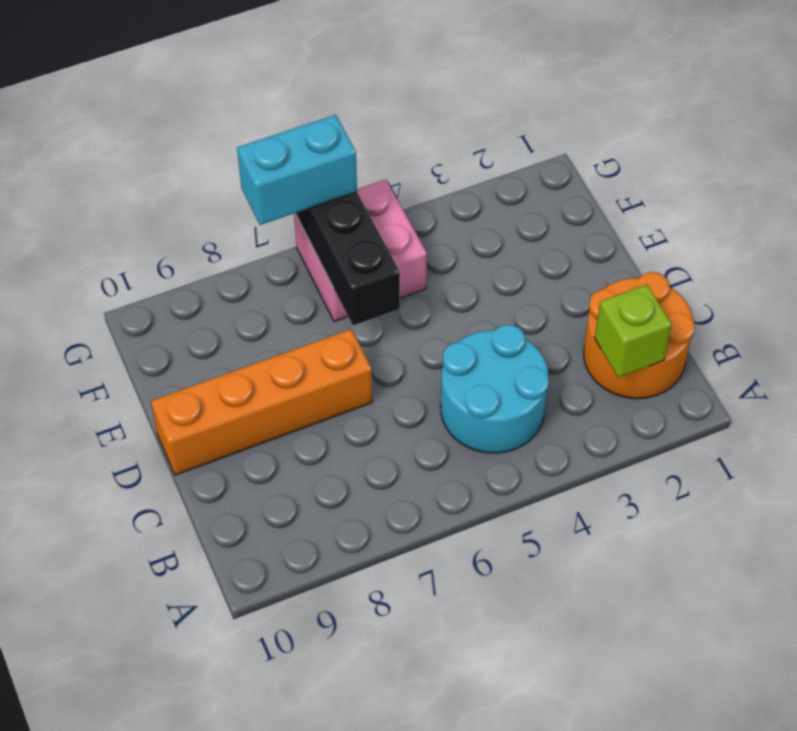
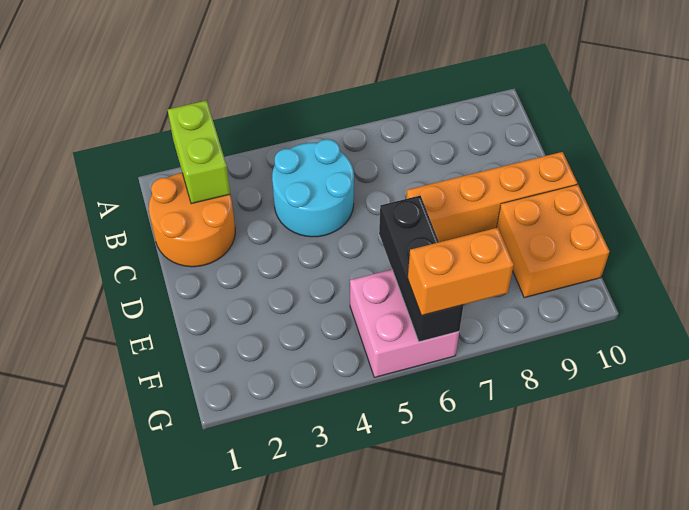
lime brick B2 level 2 -> lime brick A2:B2 level 2
none -> orange brick E9:F10 level 1
cyan brick G6:G7 level 3 -> orange brick G6:G7 level 3

